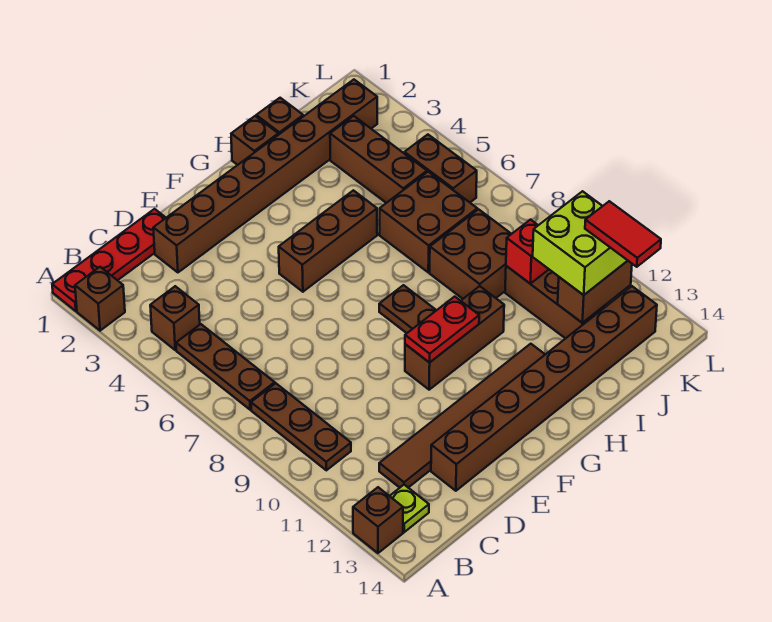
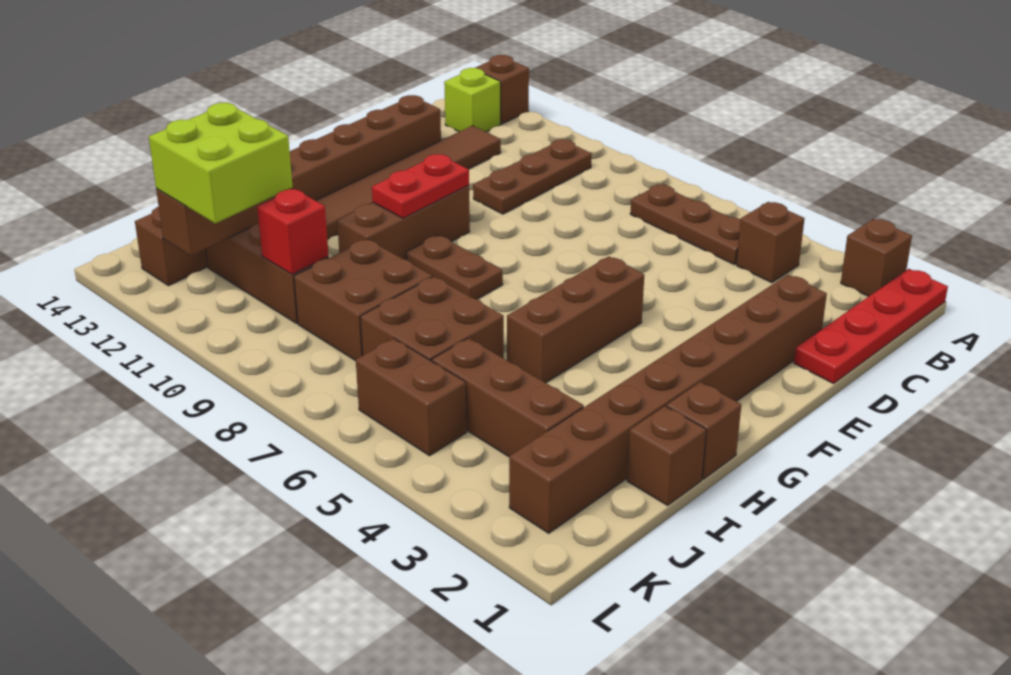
brown plate B8:B10 level 1 -> brown plate B10:D10 level 1
lime plate B13 level 1 -> lime brick B13 level 1
red tile K12:K13 level 4 -> none

